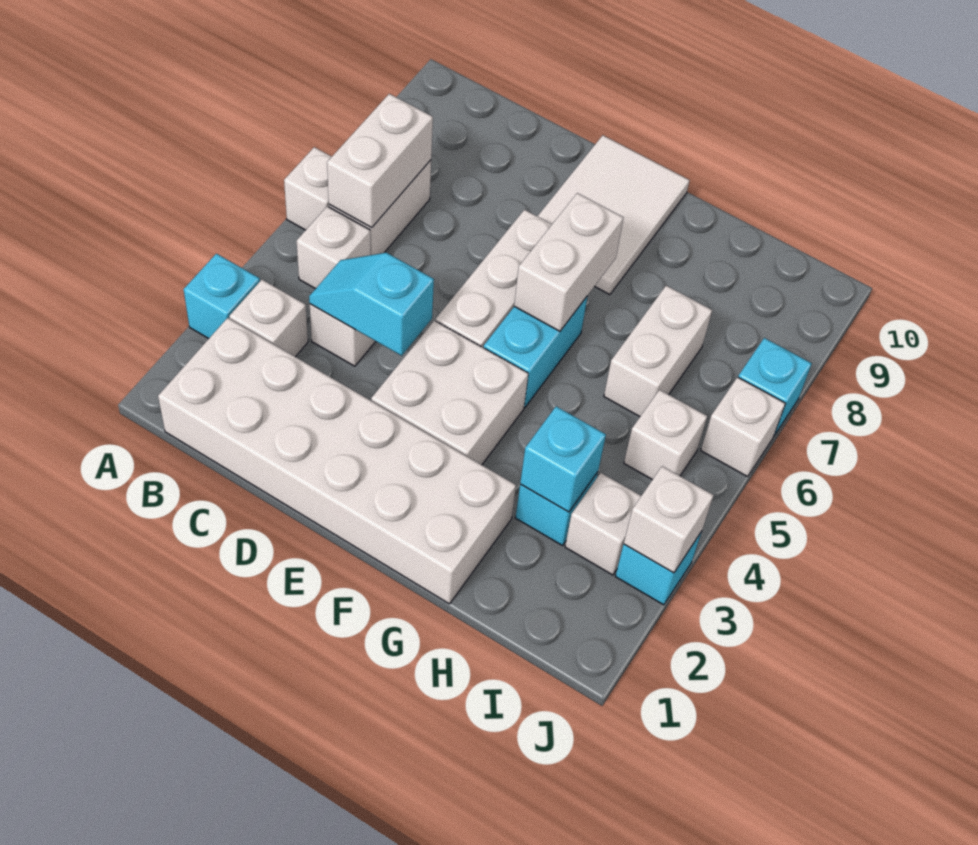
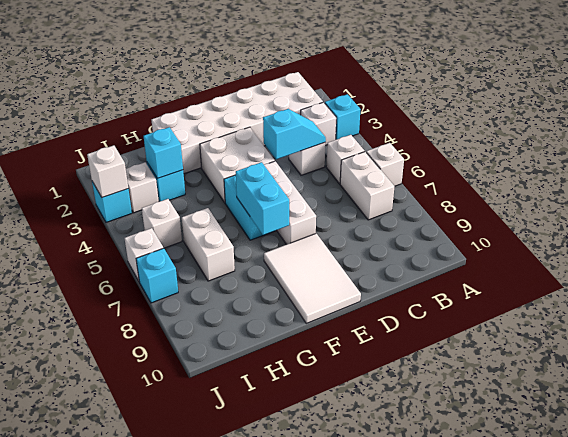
white brick B6:B7 level 2 -> none
white brick F6:F7 level 2 -> cyan brick F6:F7 level 2

